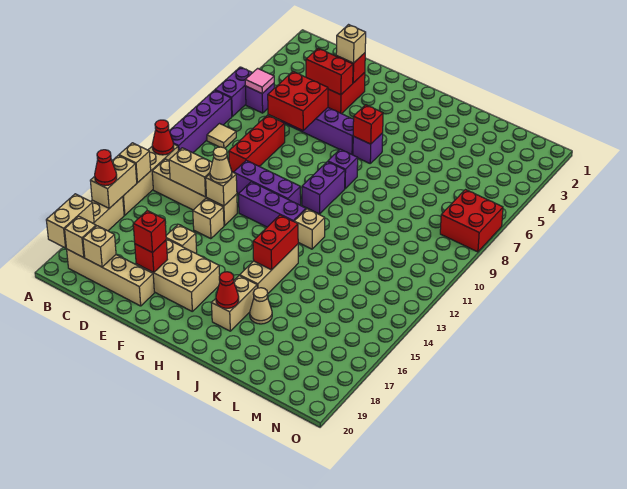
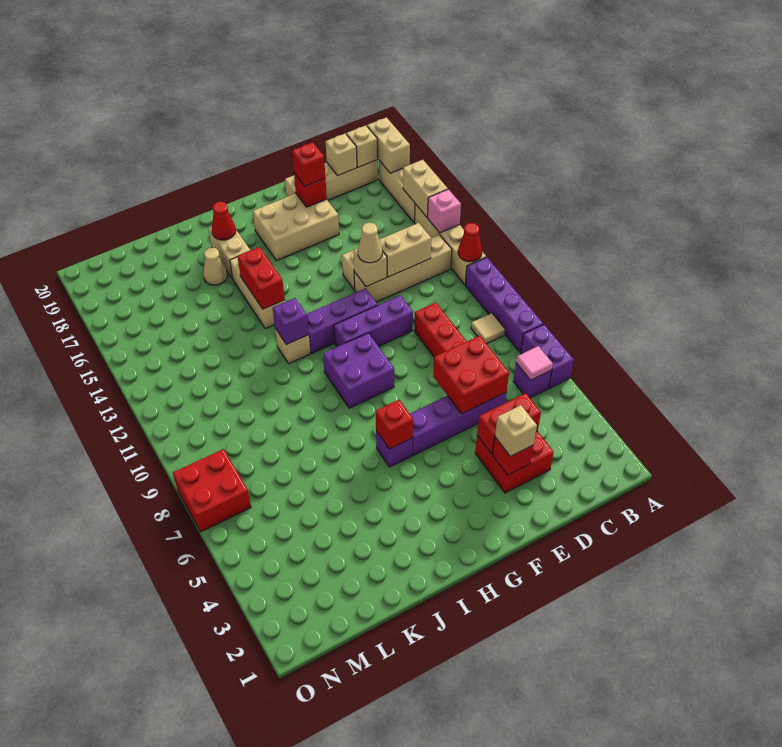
tan brick A14 level 2 -> pink brick A14 level 2
red cone A16 level 3 -> none
tan brick E16 level 1 -> none
purple brick H8 level 1 -> purple brick I12 level 2
purple brick H9:H10 level 1 -> purple brick G9:H10 level 1

